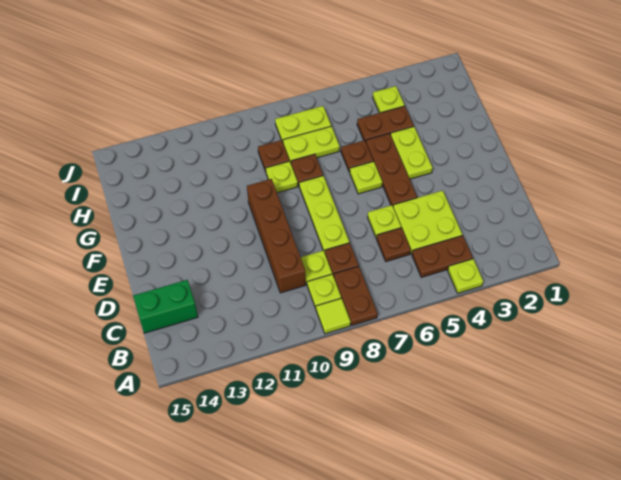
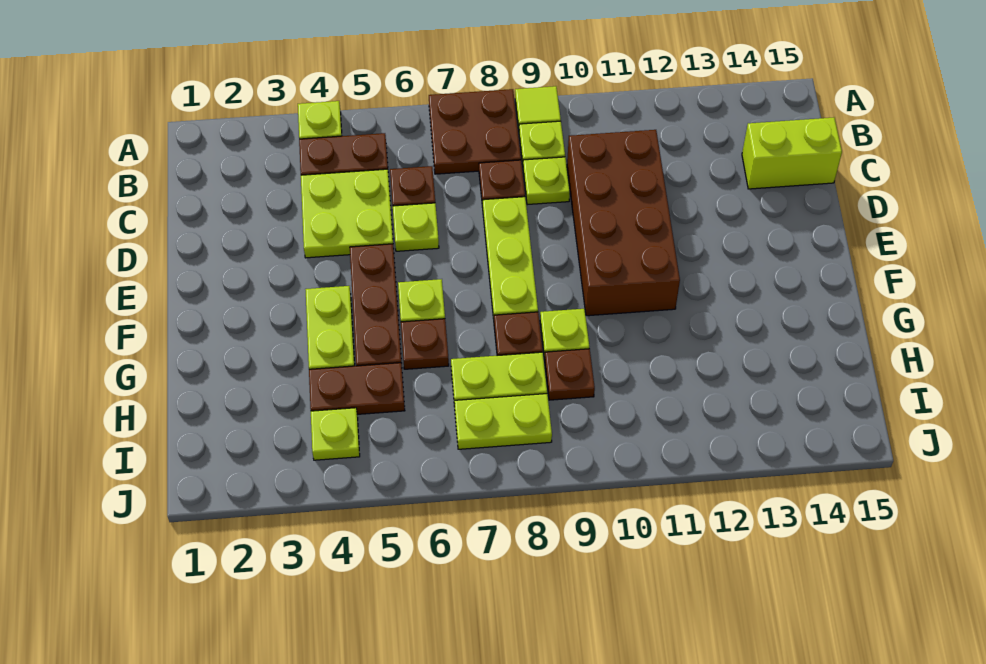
brown plate A8:B8 level 1 -> brown plate A7:B8 level 1
brown brick C10:F10 level 1 -> brown brick C10:F11 level 1
green brick C14:C15 level 1 -> lime brick C14:C15 level 1

